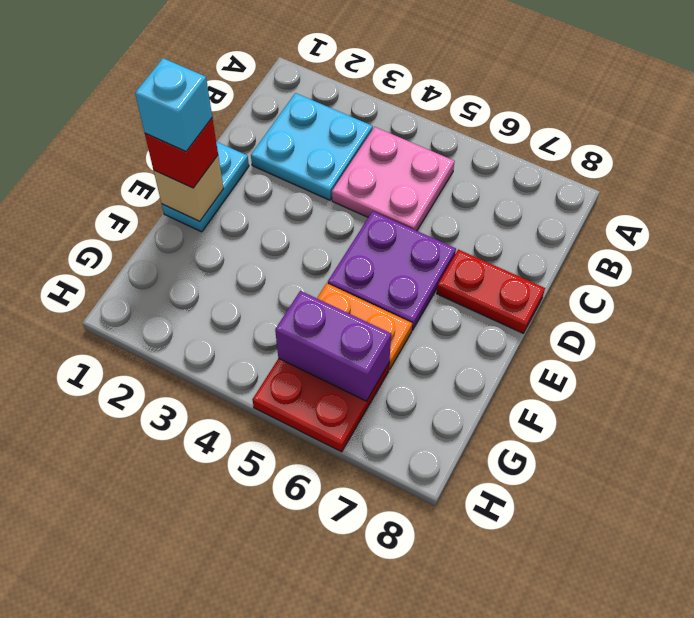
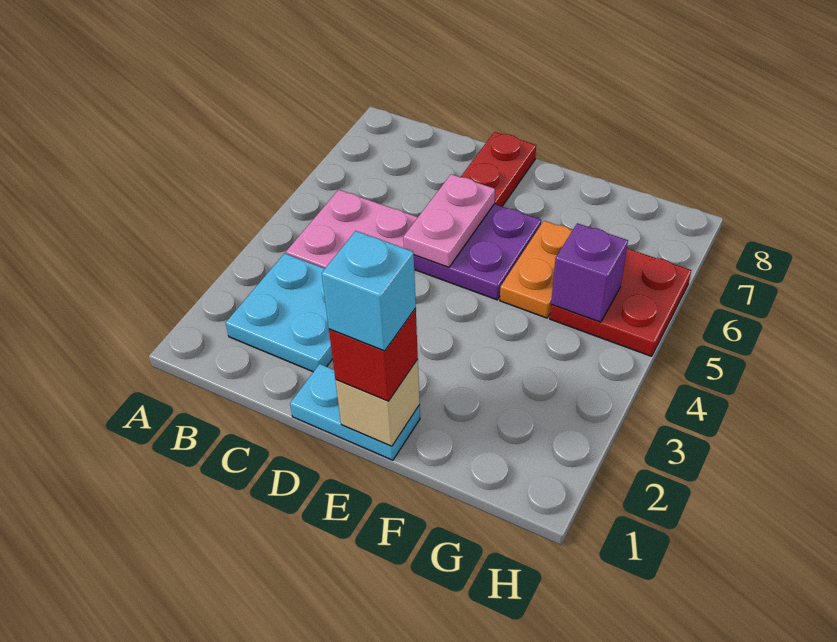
none -> pink plate D5:D6 level 2
purple brick G5:G6 level 2 -> purple brick G5 level 2

